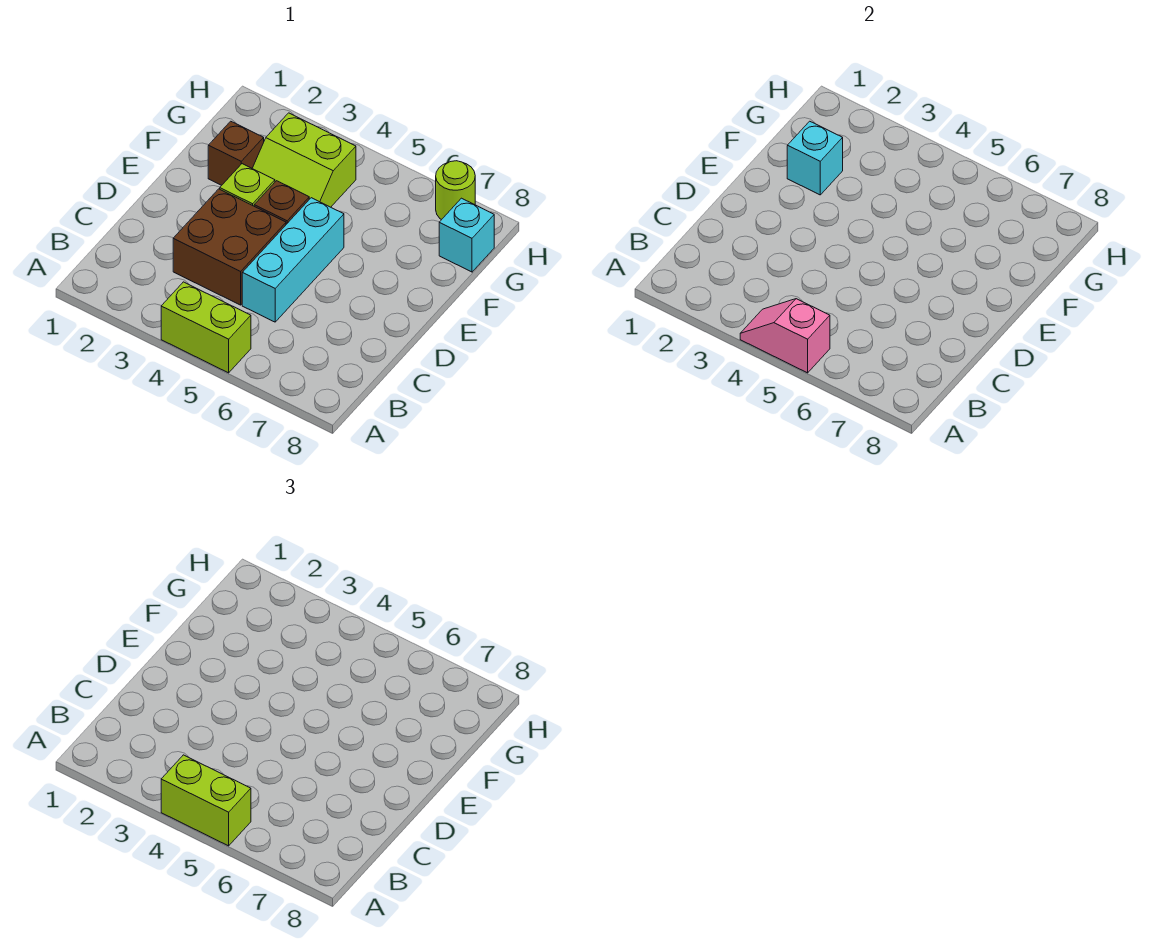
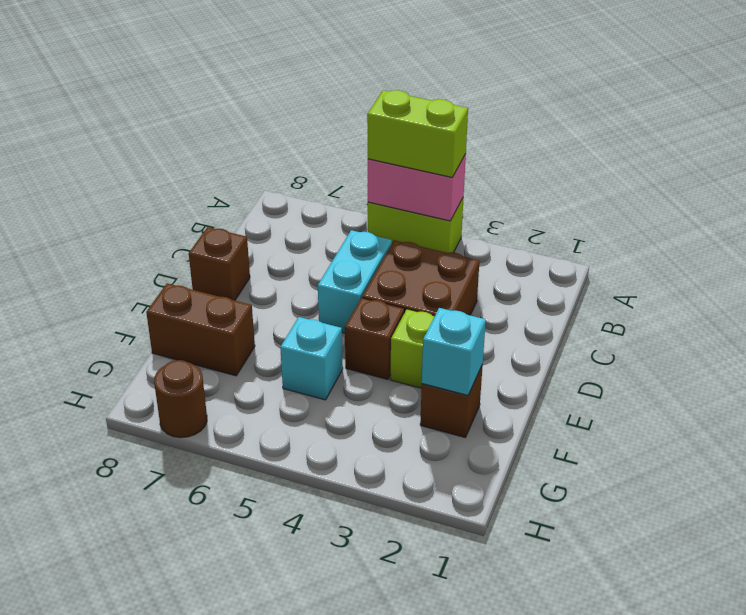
pink slope A4:A5 level 2 top 5 -> pink brick A4:A5 level 2
cyan brick C5:E5 level 1 -> cyan brick C5:D5 level 1
none -> brown brick D8 level 1
lime slope F3:G4 level 1 top G -> none
none -> brown brick F7:F8 level 1
cyan brick G8 level 1 -> cyan brick F5 level 1
lime round brick H7 level 1 -> brown round brick H7 level 1

